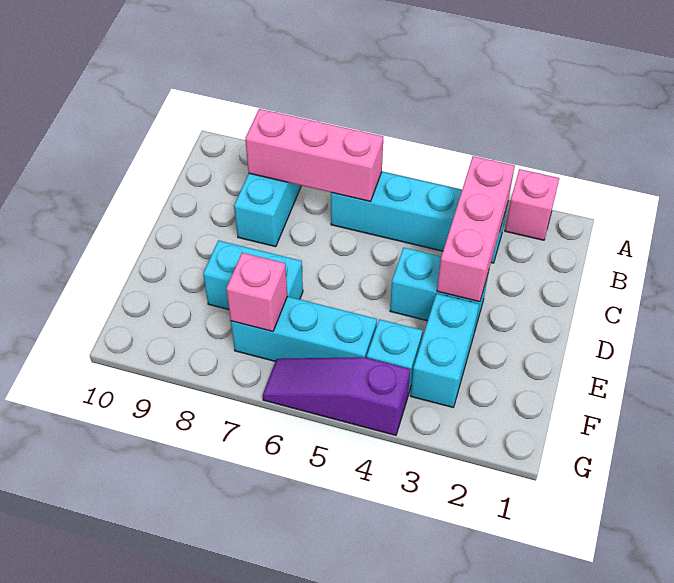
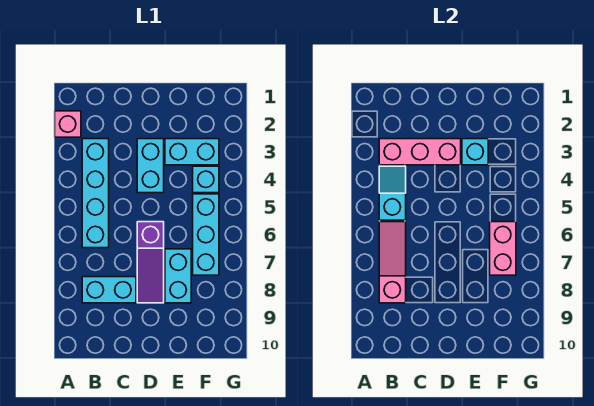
none -> cyan slope B4:B5 level 2 top 5
pink brick B6:B8 level 2 -> pink slope B6:B8 level 2 top 8
none -> cyan brick E3 level 2
pink brick F7 level 2 -> pink brick F6:F7 level 2
purple slope G4:G6 level 1 top 4 -> purple slope D6:D8 level 1 top 6

